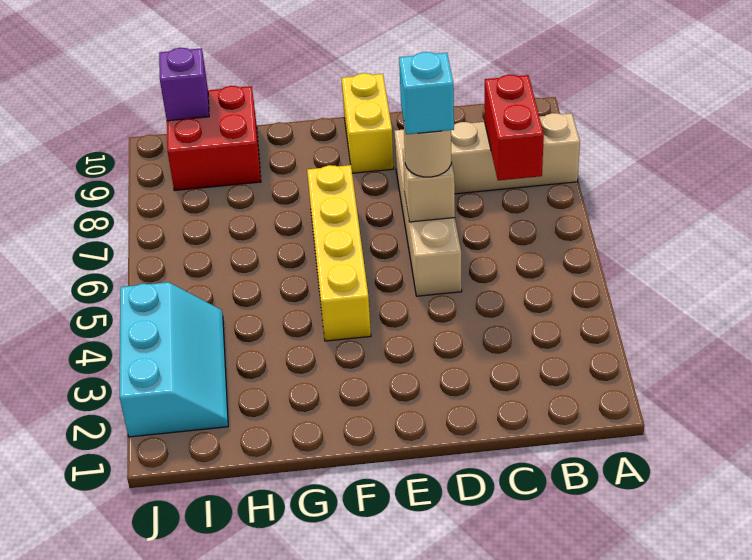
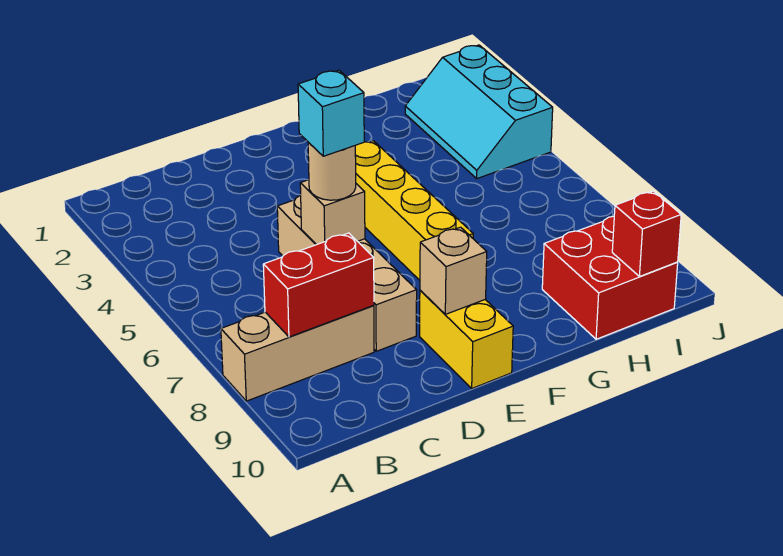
red brick B7:B8 level 2 -> red brick B8:C8 level 2
none -> tan brick E9 level 2
purple brick I10 level 2 -> red brick I10 level 2

